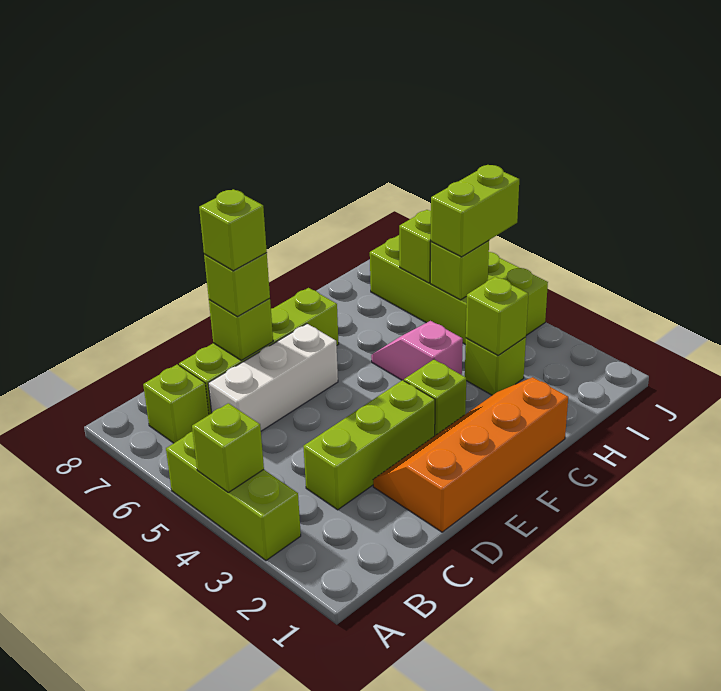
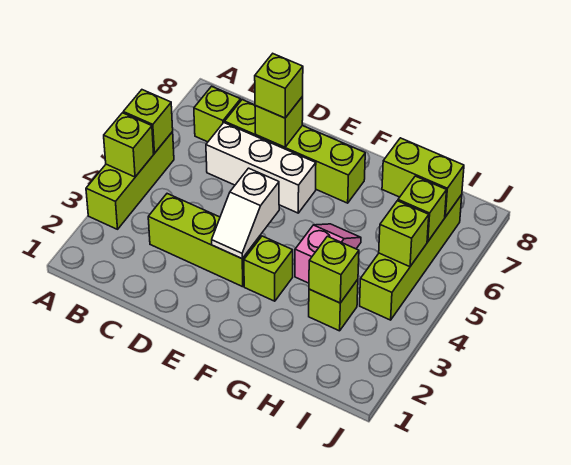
orange slope D1:G2 level 1 top 1 -> none
lime brick D7 level 4 -> lime brick A5 level 2
none -> white slope E3:E4 level 2 top 4
lime brick I4:J7 level 1 -> lime brick I4:I7 level 1
lime brick I5:J5 level 3 -> lime brick H7:I7 level 2

